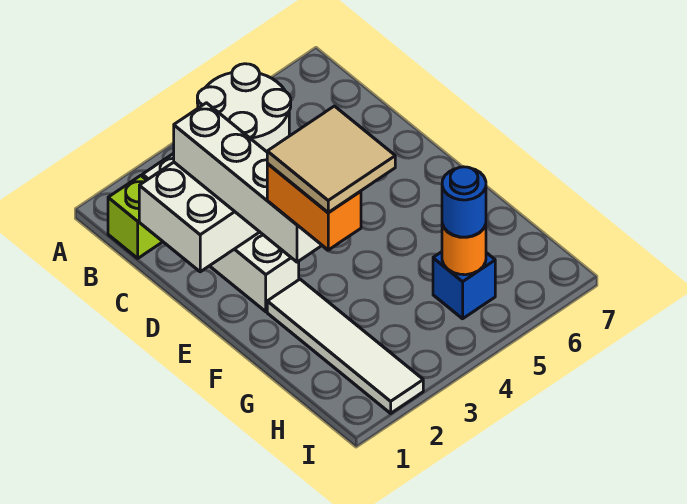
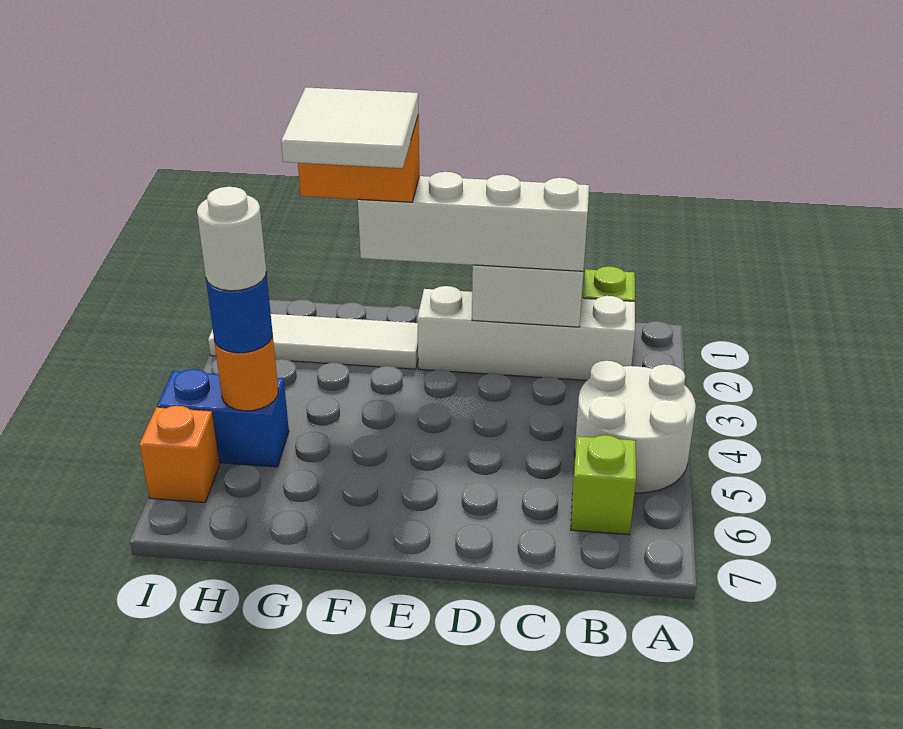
none -> lime brick B6 level 1
tan tile F2:G3 level 5 -> white tile F2:G3 level 5
blue brick H5 level 1 -> blue brick H5:I5 level 1
none -> white round brick H5 level 4
none -> orange brick I6 level 1

